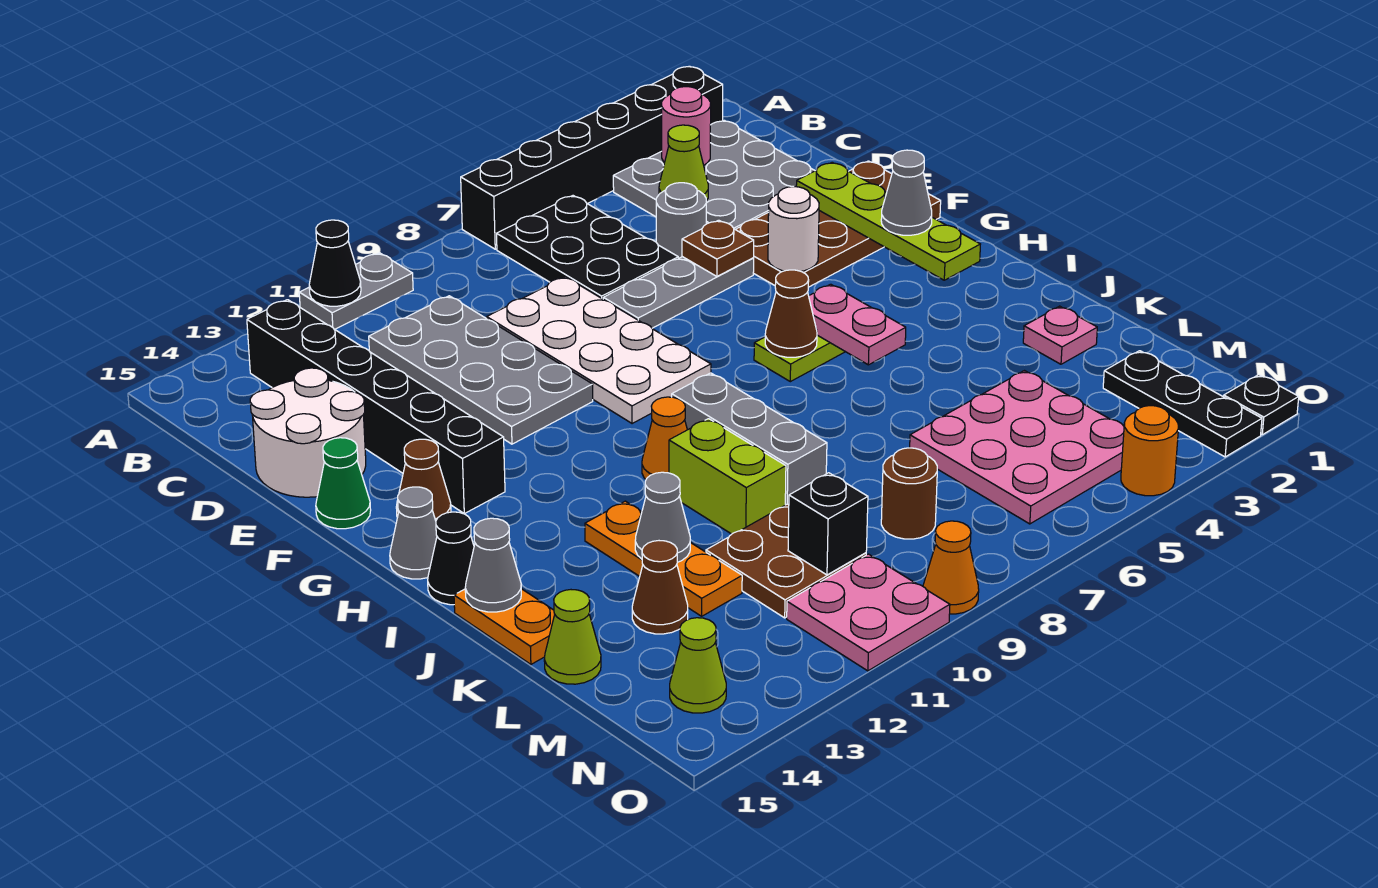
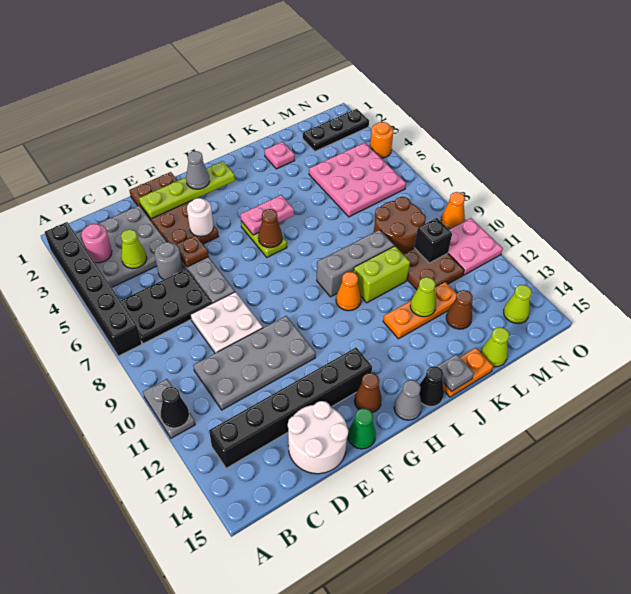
white plate D8:G9 level 1 -> white plate D8:E9 level 1
grey cone J15 level 2 -> grey plate J15 level 2
grey cone K12 level 2 -> lime cone K12 level 2
brown round brick M8 level 1 -> brown round brick L8:M9 level 1
black plate O1 level 1 -> none

